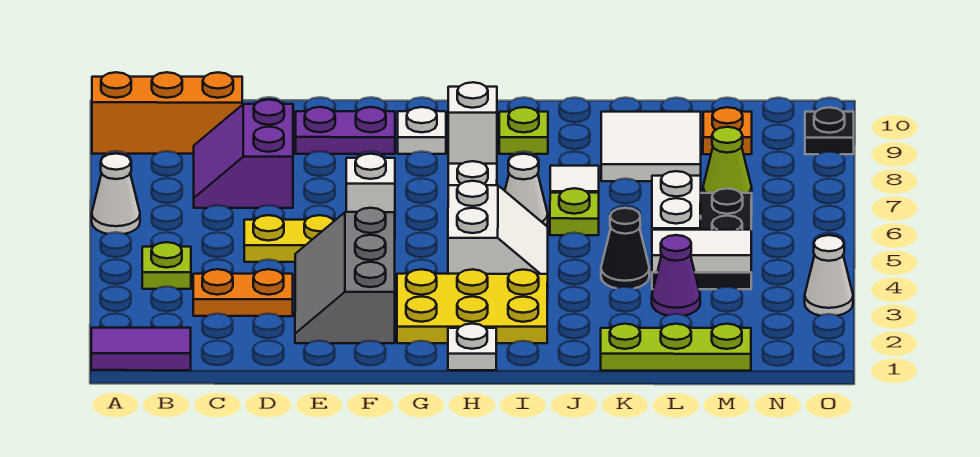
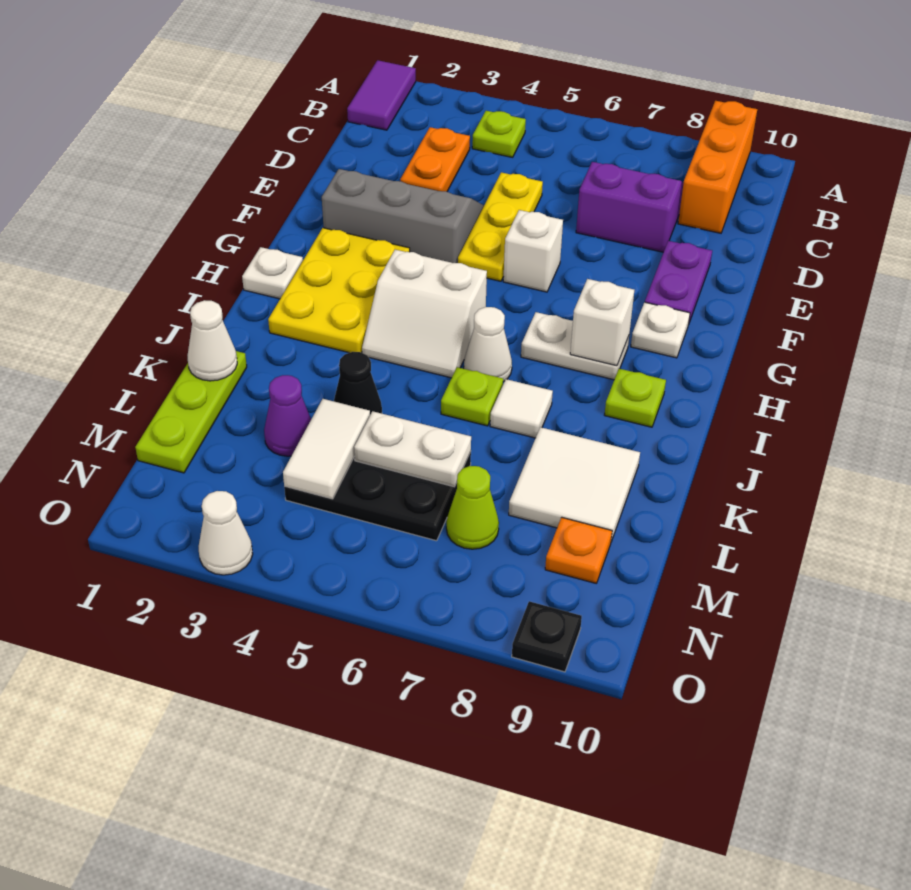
white cone A6 level 1 -> white cone K1 level 2

